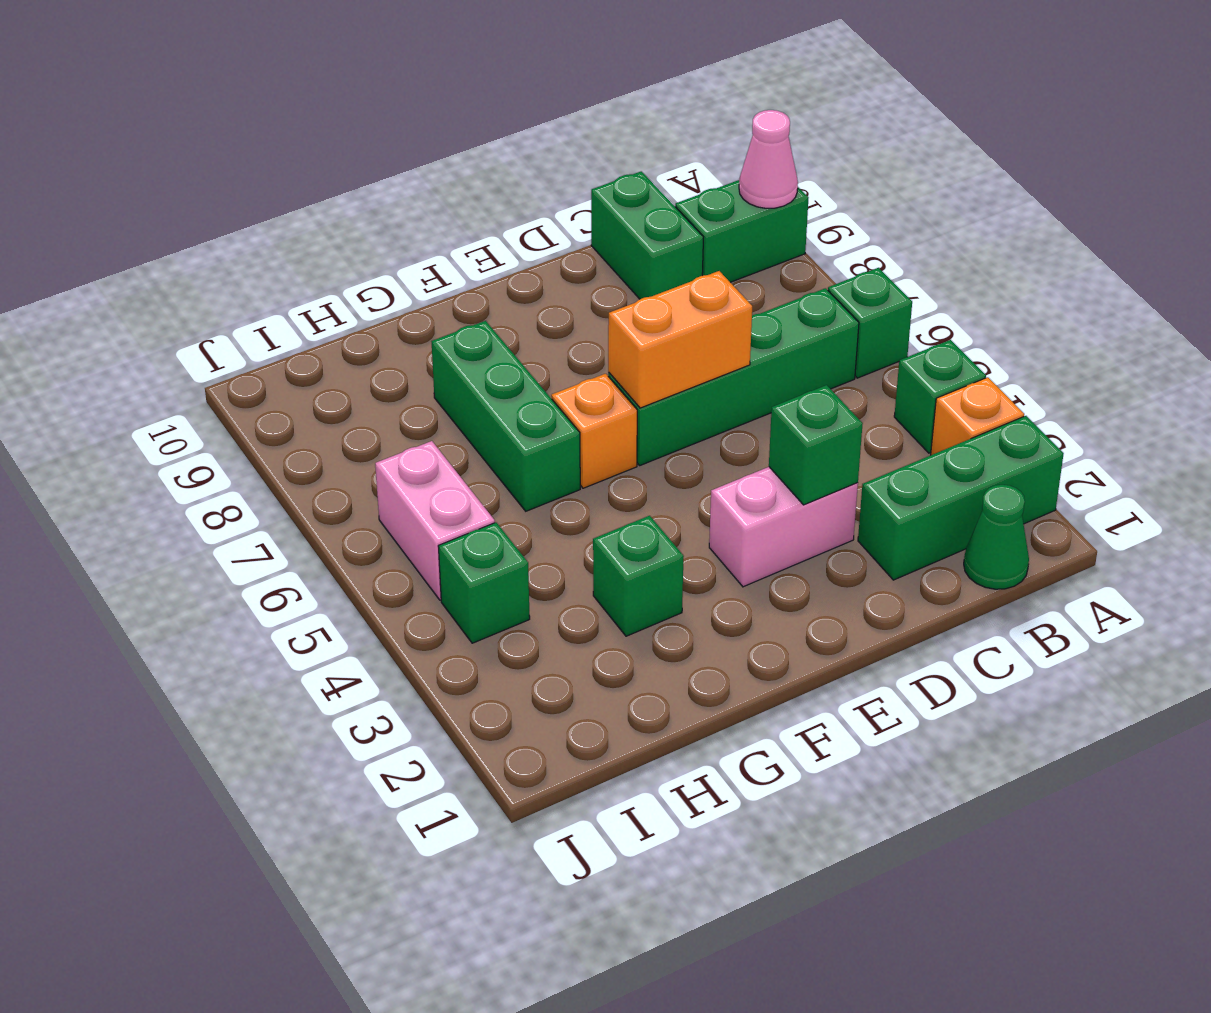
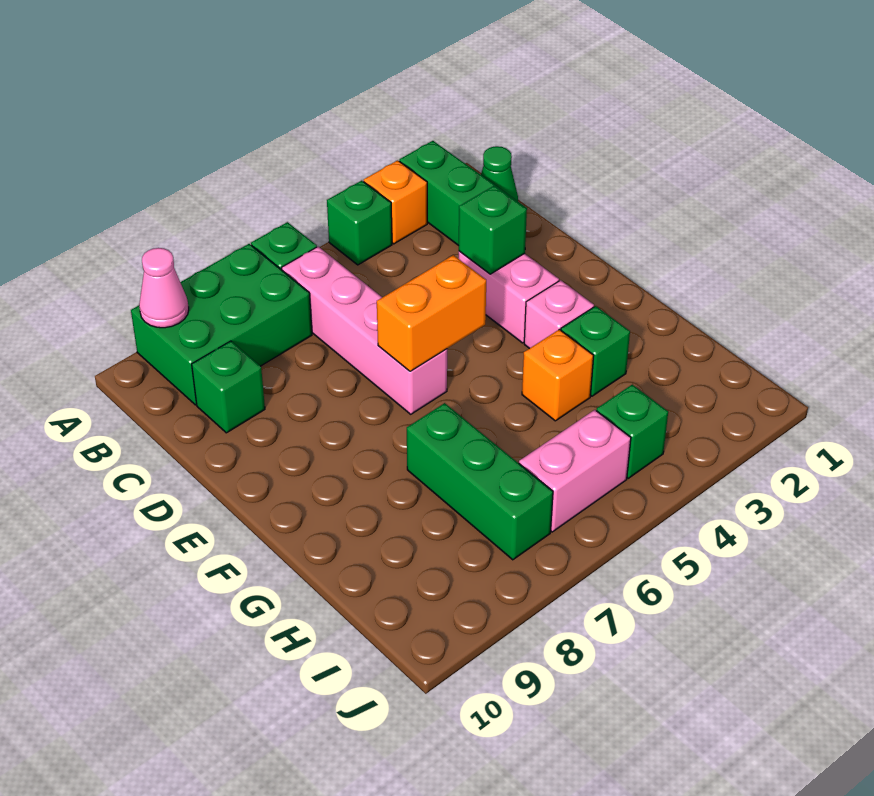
green brick A9:B9 level 1 -> green brick A7:B9 level 1
green brick B6:E6 level 1 -> pink brick B6:E6 level 1
green brick C9:C10 level 1 -> green brick C9 level 1
orange brick D6:E6 level 2 -> orange brick E5:E6 level 2
none -> pink brick F3 level 1
orange brick F6 level 1 -> orange brick G4 level 1
green brick G6:G8 level 1 -> green brick G7:I7 level 1

